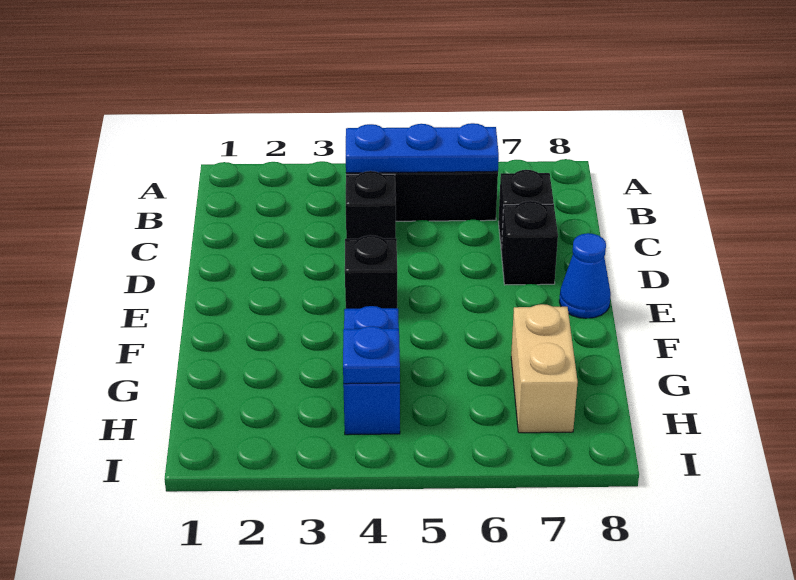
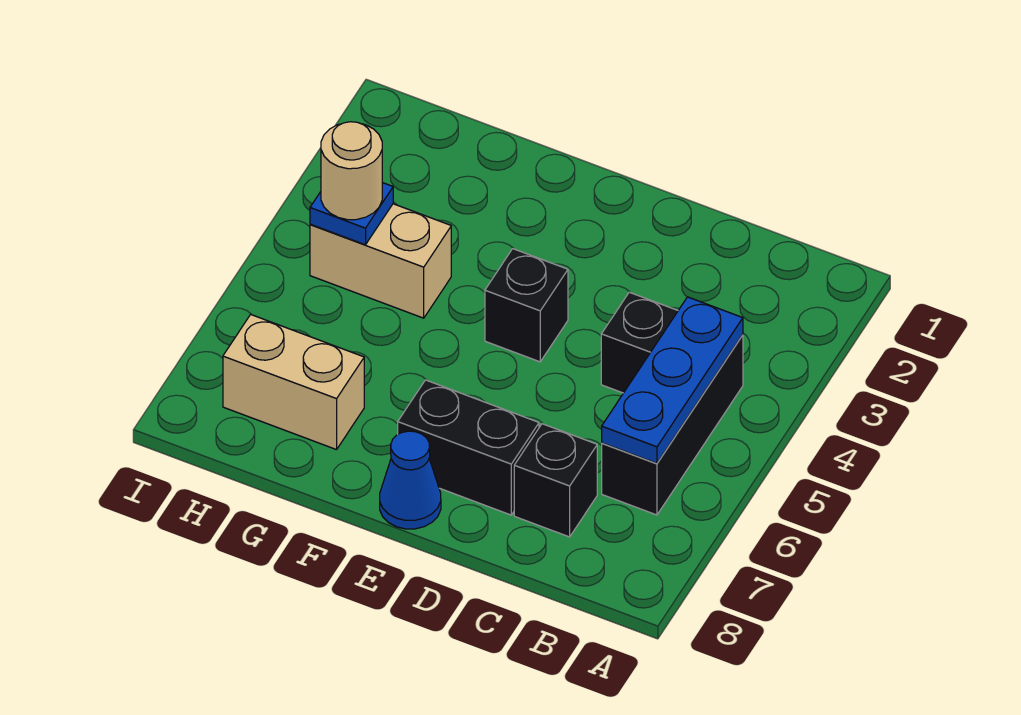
black brick D7 level 1 -> black brick D7:E7 level 1
blue brick G4:H4 level 1 -> tan brick G4:H4 level 1
none -> tan round brick H4 level 3

